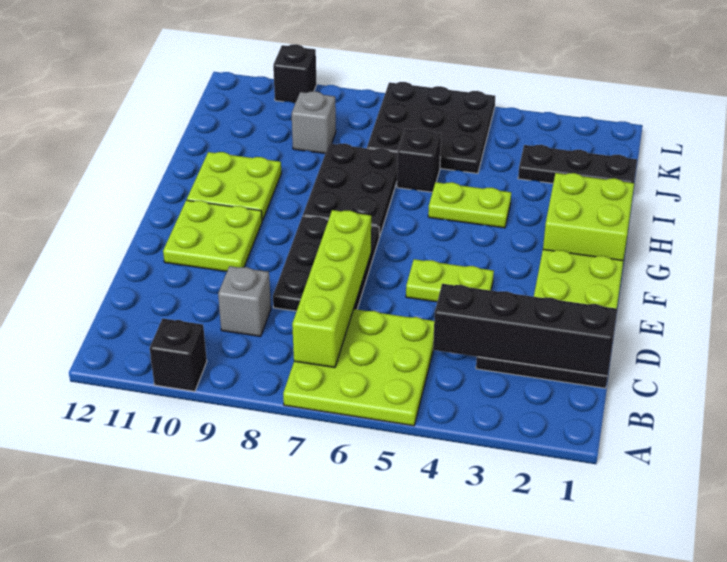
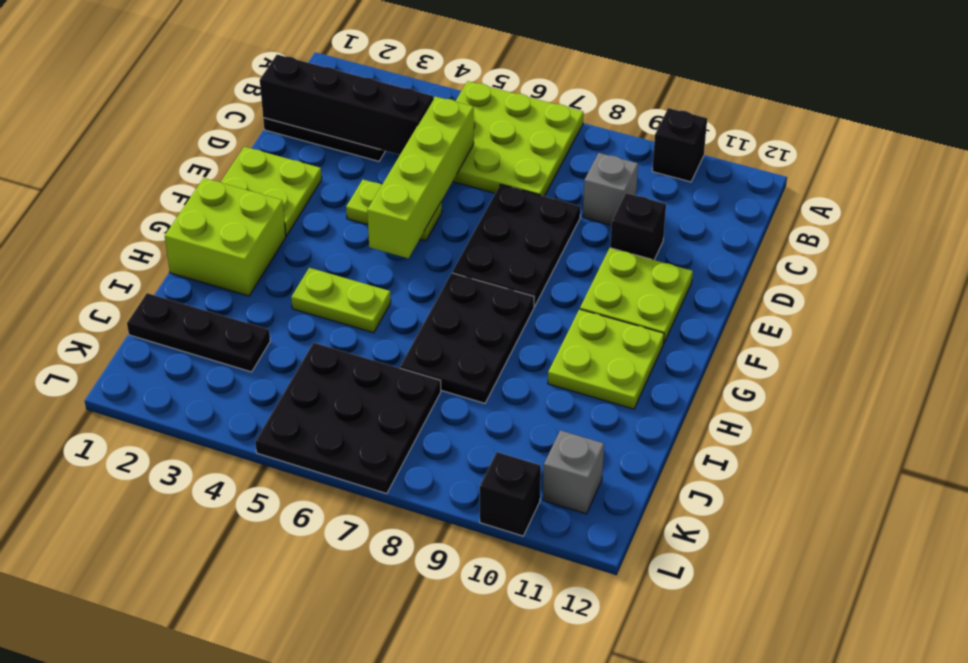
lime brick B7:E7 level 2 -> lime brick C5:F5 level 2
black brick I6 level 1 -> black brick D10 level 1
grey brick J9 level 1 -> grey brick K11 level 1

